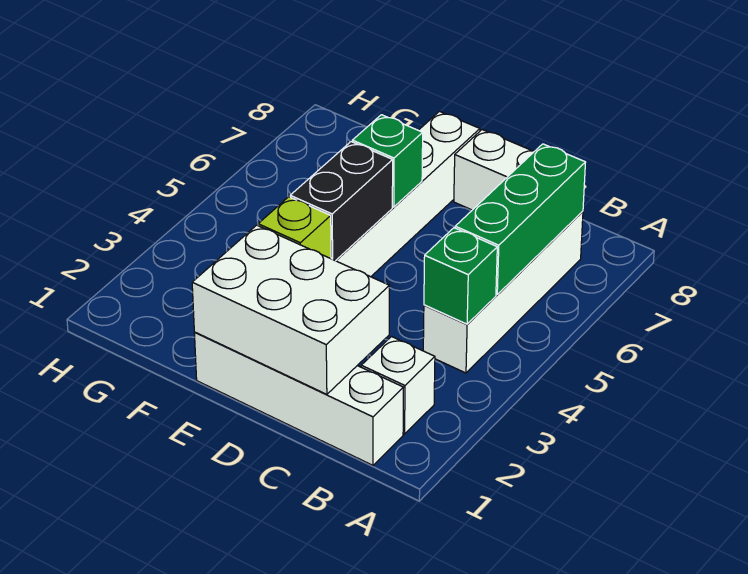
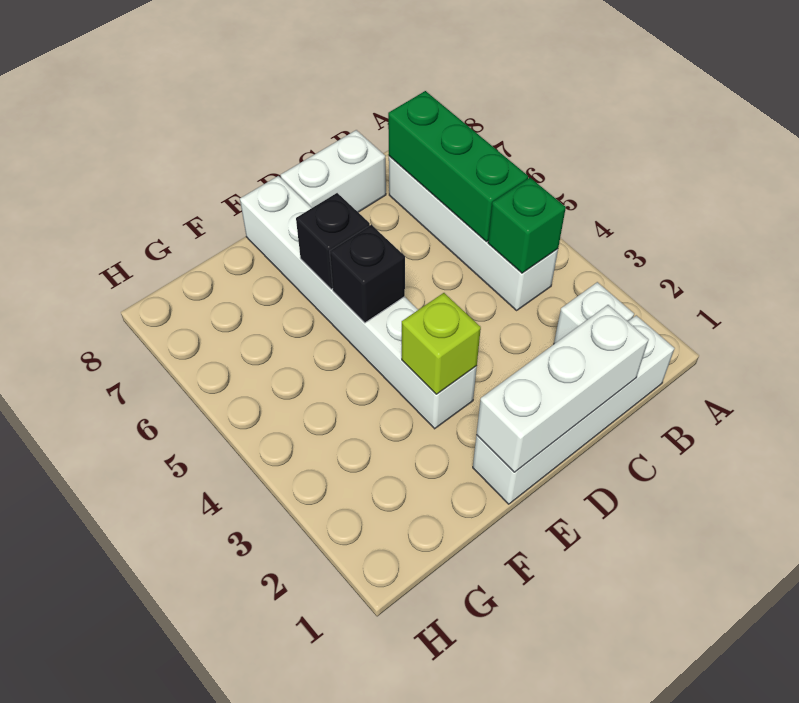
white brick C1:E2 level 2 -> white brick C1:E1 level 2
black brick E4:E5 level 2 -> black brick E5 level 2
green brick E6 level 2 -> black brick E6 level 2

